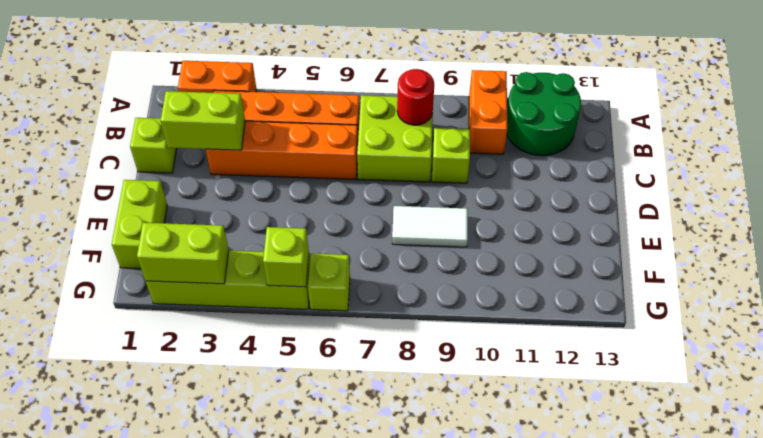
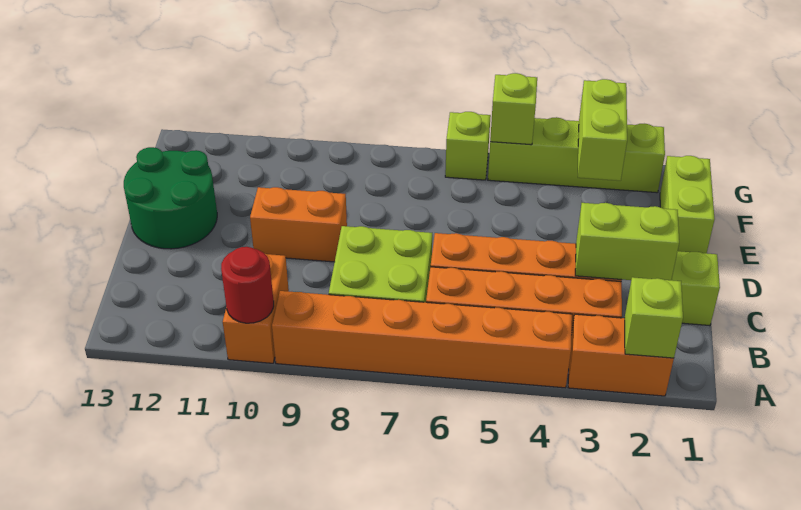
none -> orange brick A4:A9 level 1
green round brick A11:B12 level 1 -> green round brick D12:E13 level 1
red round brick B8 level 2 -> red round brick A10 level 2
lime brick C9 level 1 -> lime brick A2 level 2
none -> orange brick D9:D10 level 1
white tile E8:E9 level 1 -> none
lime brick G2:G3 level 2 -> lime brick F3:G3 level 2

